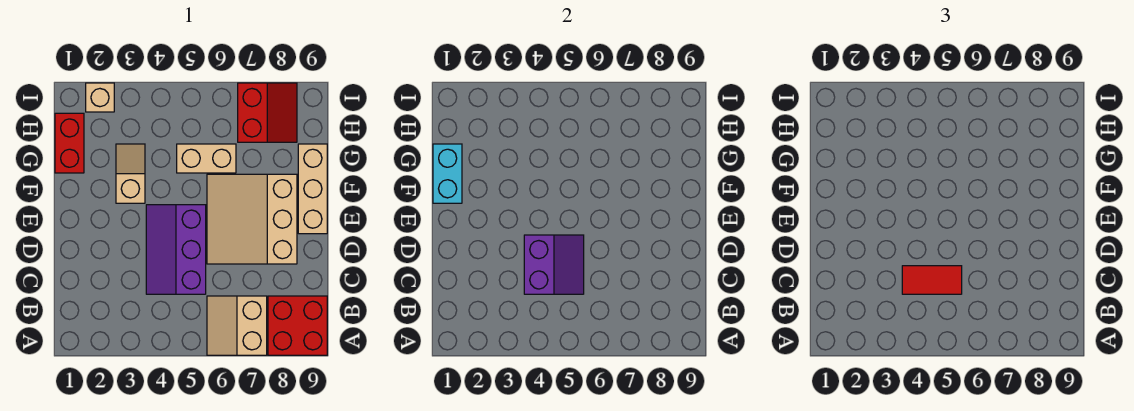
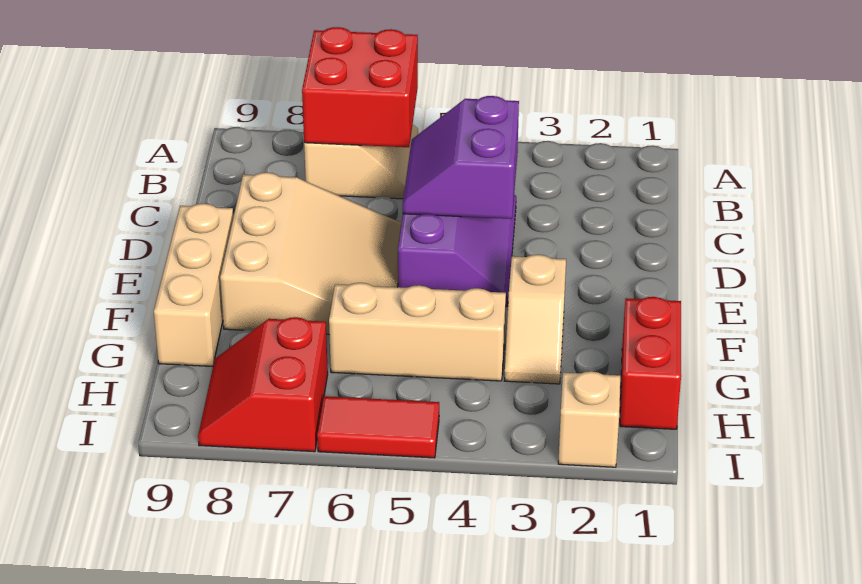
red brick A8:B9 level 1 -> red brick A6:B7 level 2
red tile C4:C5 level 3 -> red tile I5:I6 level 1
cyan brick F1:G1 level 2 -> none
tan brick G5:G6 level 1 -> tan brick G4:G6 level 1

